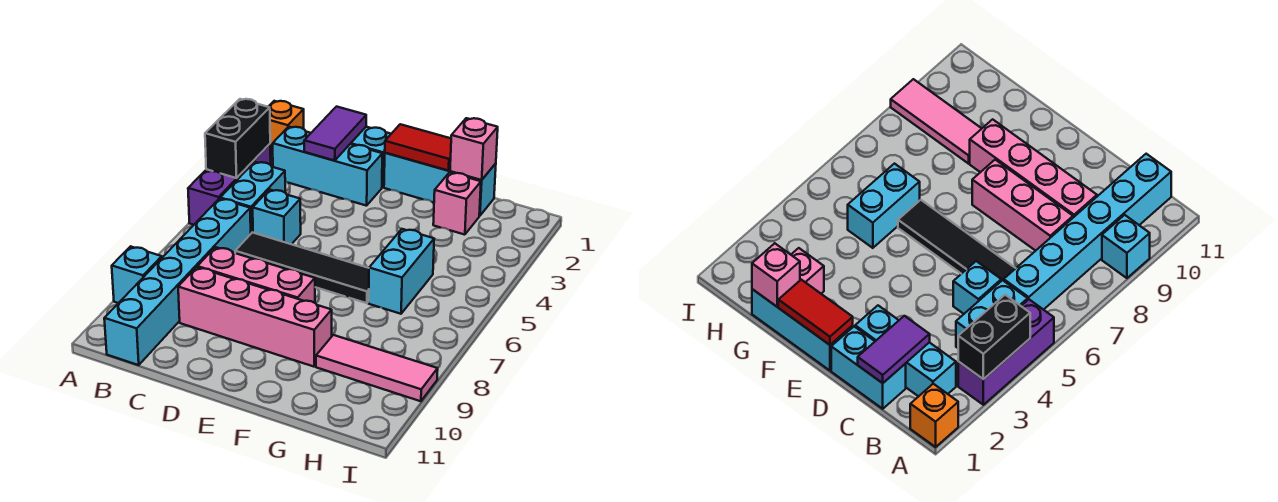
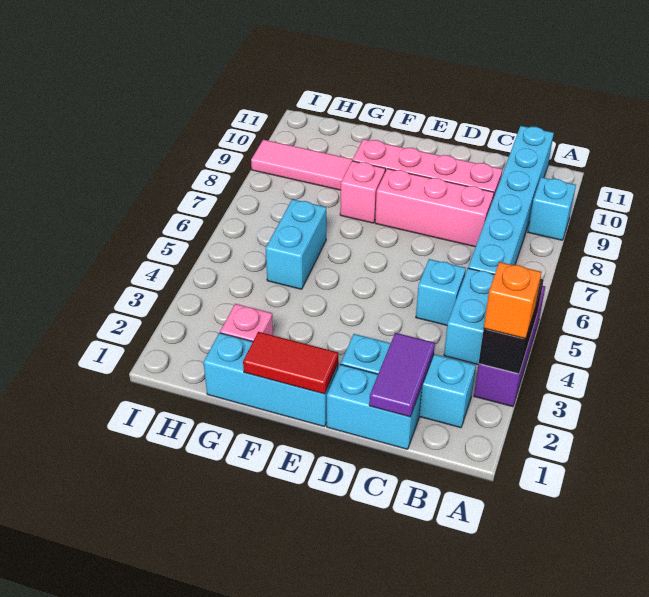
orange brick A1 level 1 -> orange brick A3 level 3
black tile C6:F6 level 1 -> none
pink brick G1 level 2 -> pink brick F8 level 1

